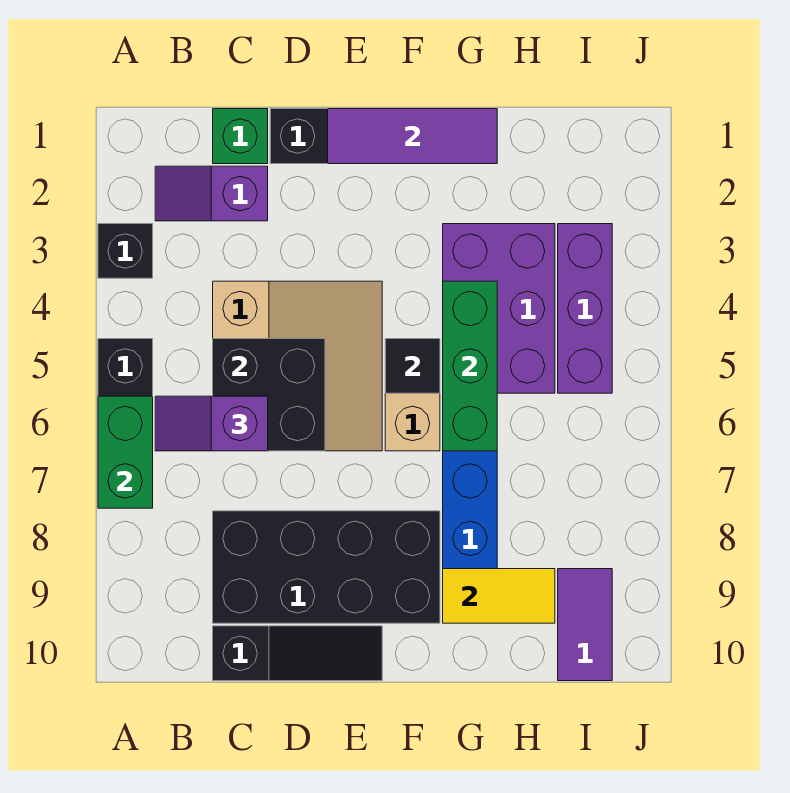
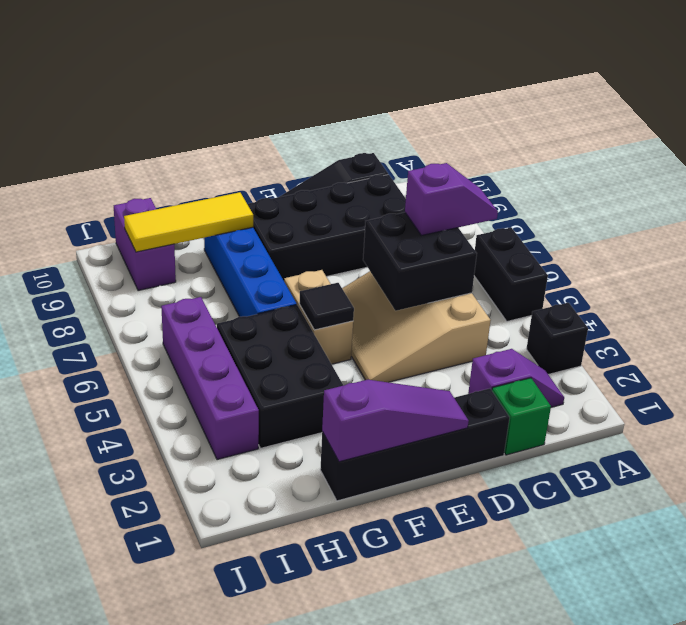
green brick A6:A7 level 2 -> none
purple tile E1:G1 level 2 -> purple slope E1:G1 level 2 top G
purple brick G3:H5 level 1 -> black brick G3:H5 level 1
green brick G4:G6 level 2 -> none
yellow tile G9:H9 level 2 -> yellow tile G9:I9 level 2
purple brick I3:I5 level 1 -> purple brick I3:I6 level 1
purple tile I9:I10 level 1 -> purple brick I9:I10 level 1

